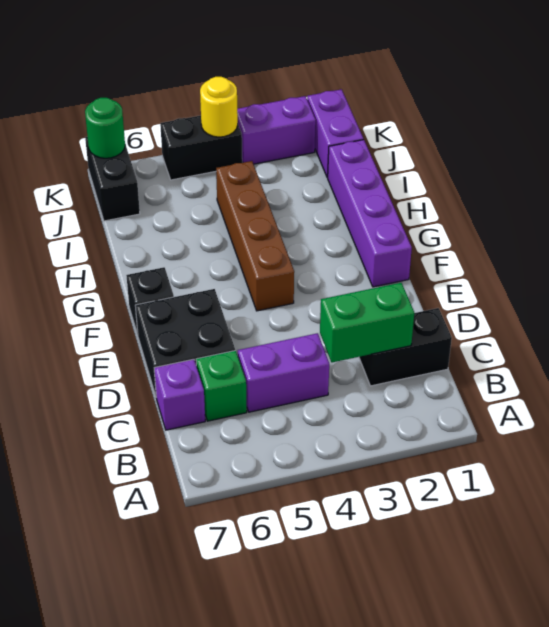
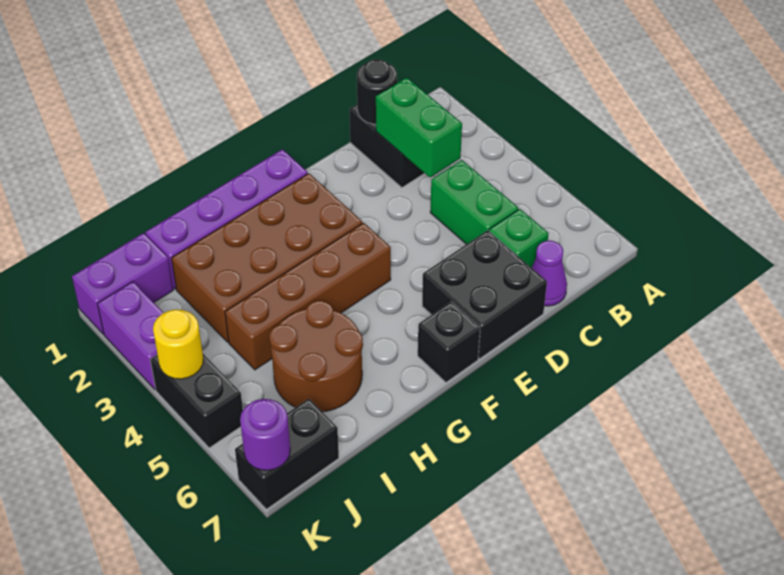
none -> black round brick C1 level 2
purple brick C4:C5 level 1 -> green brick C4:C5 level 1
purple brick C7 level 1 -> purple cone C7 level 1
none -> brown brick F2:I3 level 1
none -> brown round brick H5:I6 level 1
green round brick K7 level 2 -> purple round brick K7 level 2

